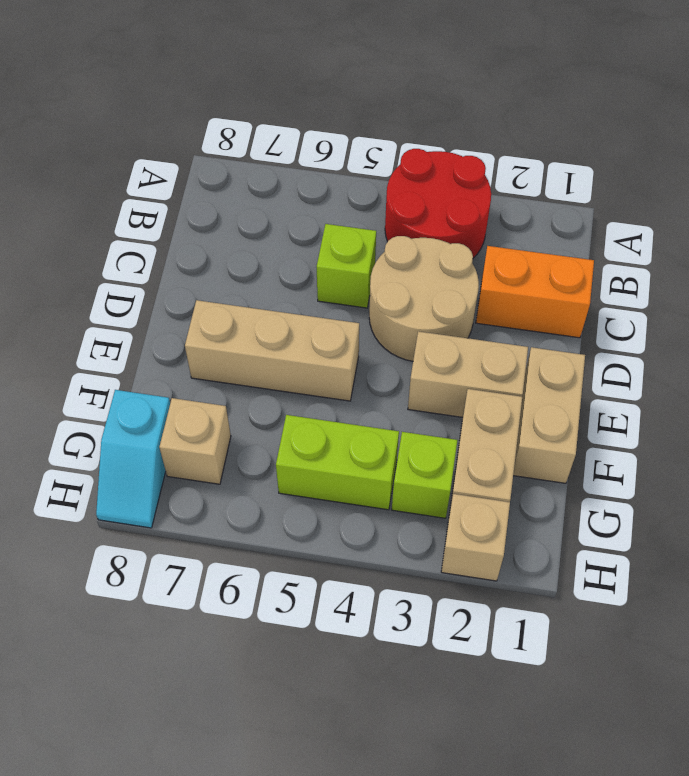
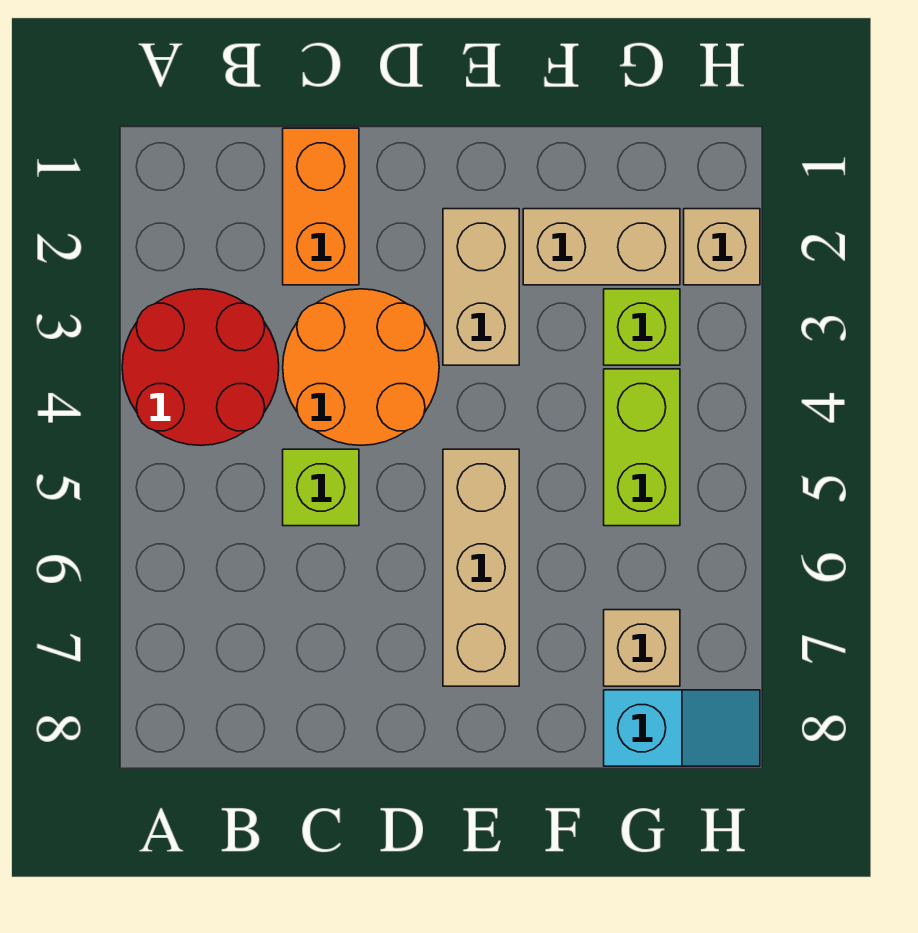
tan round brick C3:D4 level 1 -> orange round brick C3:D4 level 1
tan brick E1:F1 level 1 -> none

